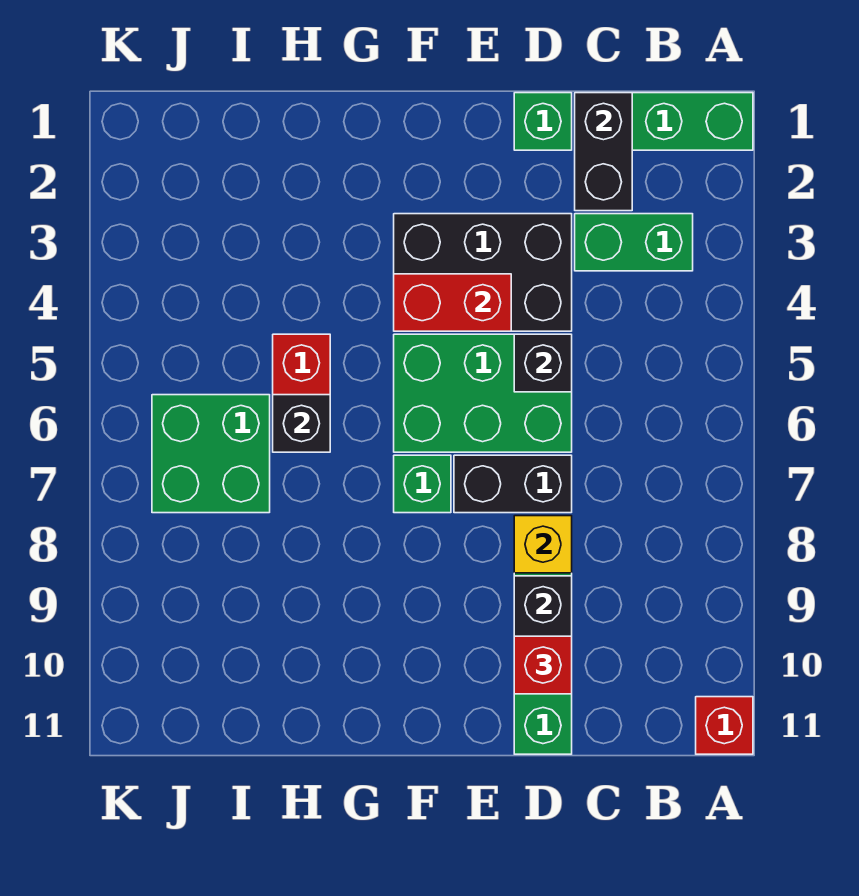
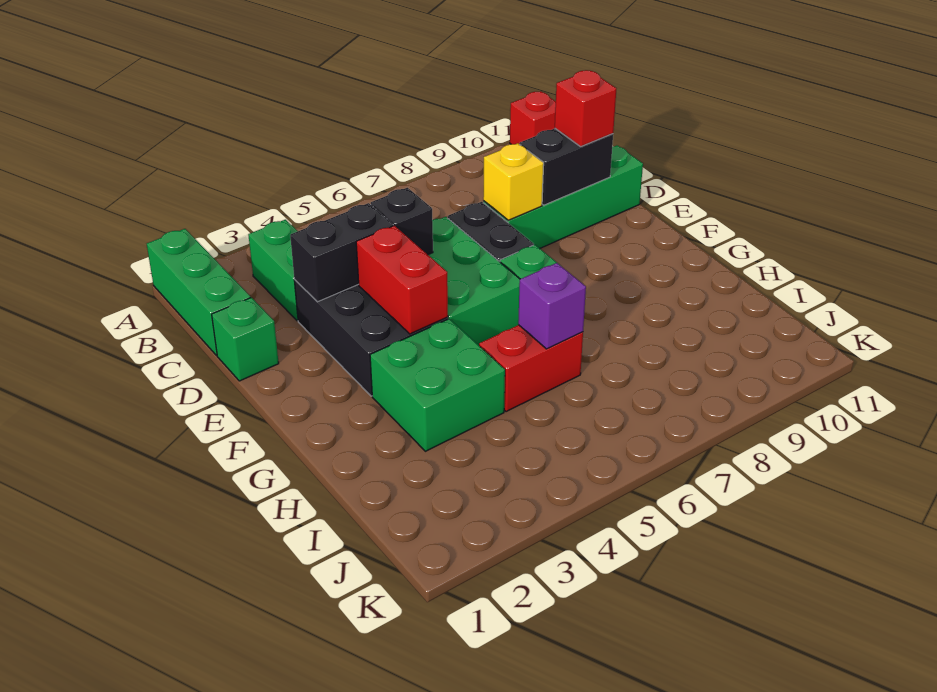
black brick C1:C2 level 2 -> black brick D3:D4 level 2
black brick H6 level 2 -> purple brick H6 level 2
green brick I6:J7 level 1 -> green brick G3:H4 level 1

